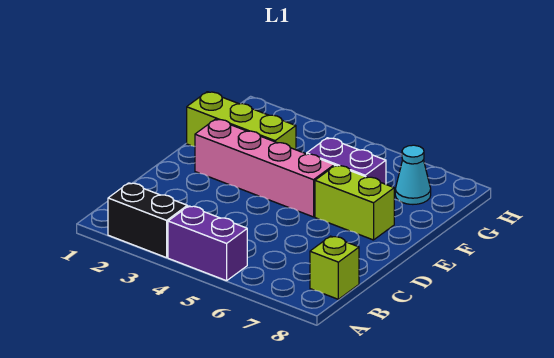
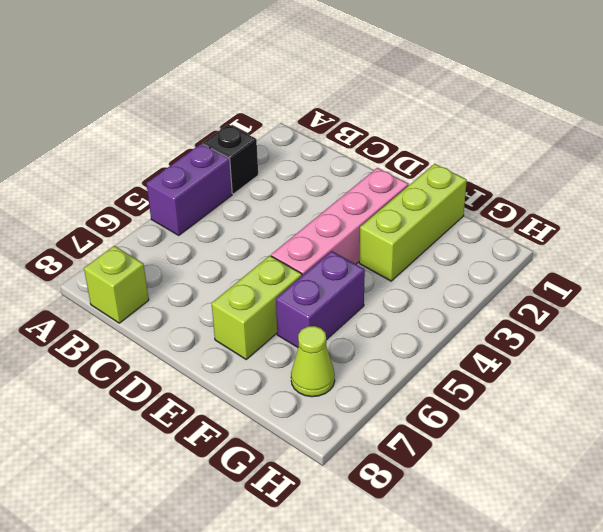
black brick A2:A3 level 1 -> black brick A3 level 1
cyan cone G7 level 1 -> lime cone G7 level 1

